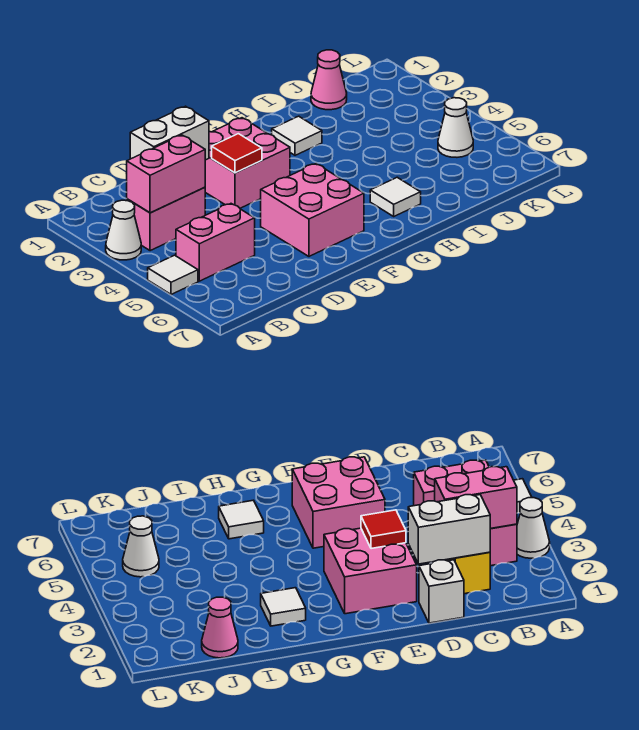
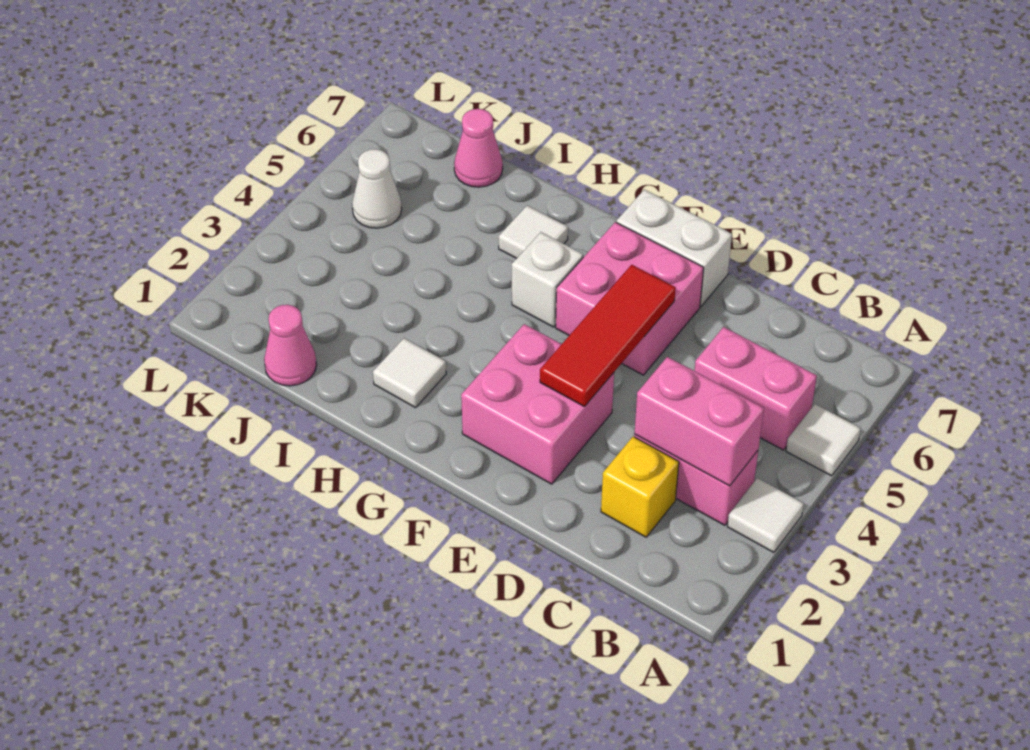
white cone A3 level 1 -> white tile A3 level 1
white brick C2:D2 level 2 -> white brick E7:F7 level 1
white brick D1 level 1 -> white brick G5 level 1
red tile E3 level 2 -> red tile E3:E5 level 2
none -> pink cone J7 level 1

